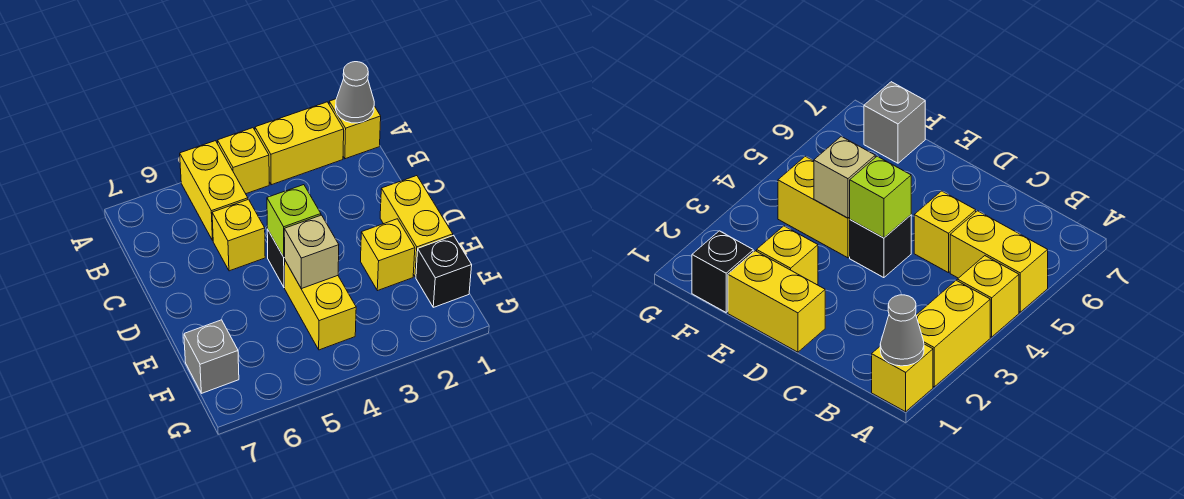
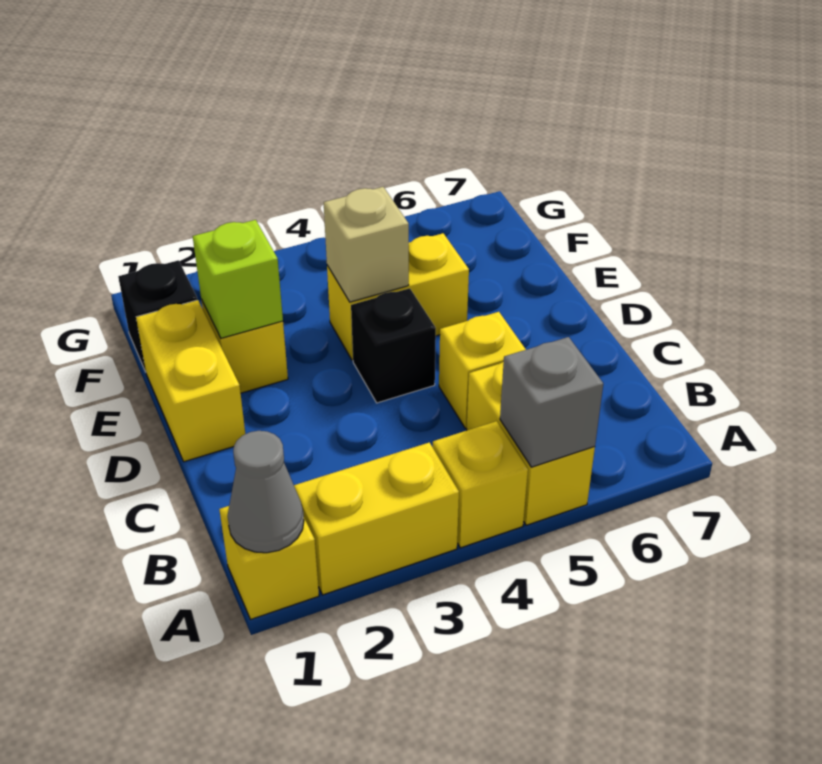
lime brick D4 level 2 -> lime brick E2 level 2
yellow brick E4:F4 level 1 -> yellow brick E4:E5 level 1
grey brick F7 level 1 -> grey brick A5 level 2

